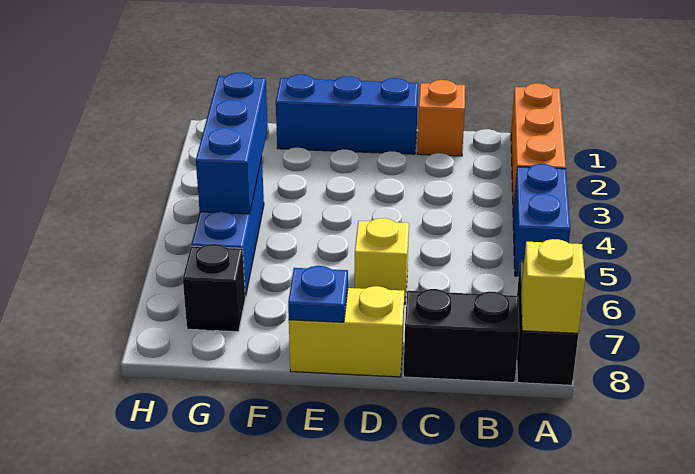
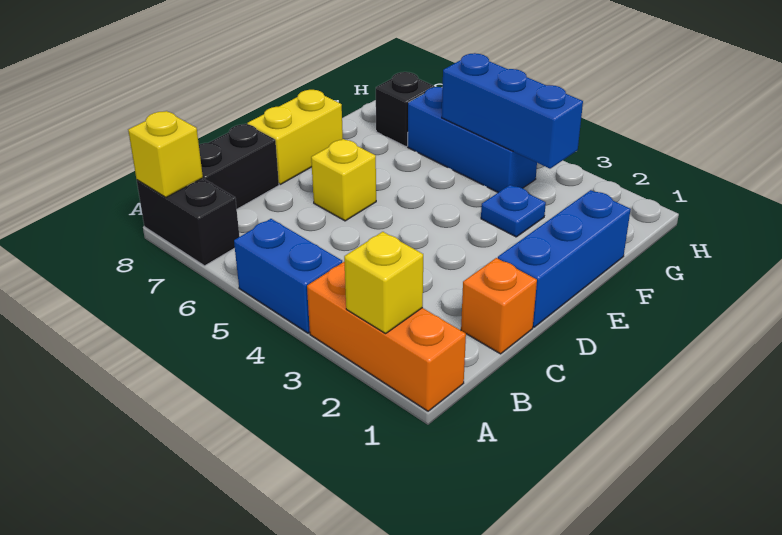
none -> yellow brick A2 level 2
blue plate E8 level 2 -> blue plate F3 level 1

